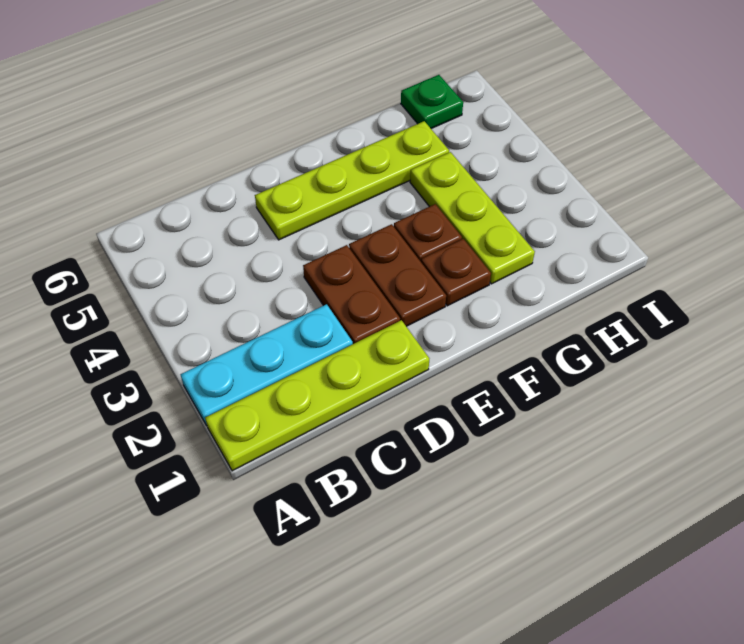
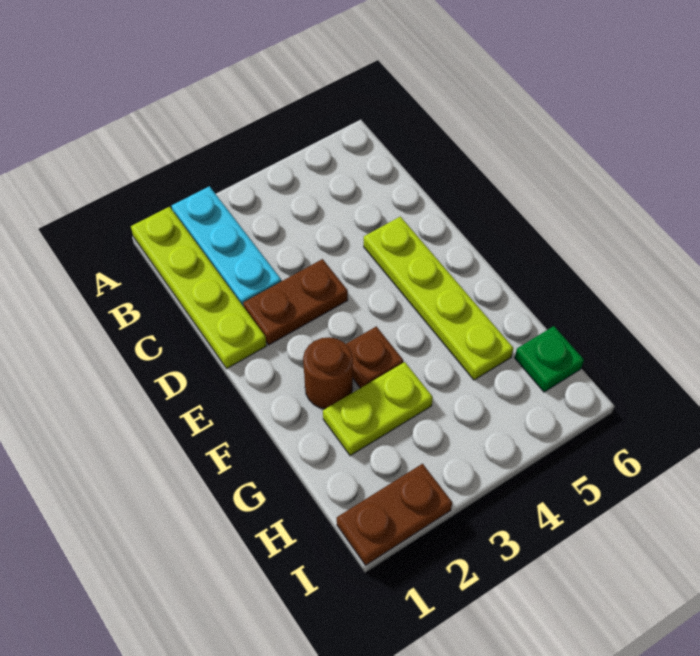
brown plate E2:E3 level 1 -> brown plate I1:I2 level 1
brown plate F2 level 1 -> brown round brick F2 level 1
lime plate G2:G4 level 1 -> lime plate G2:G3 level 1

